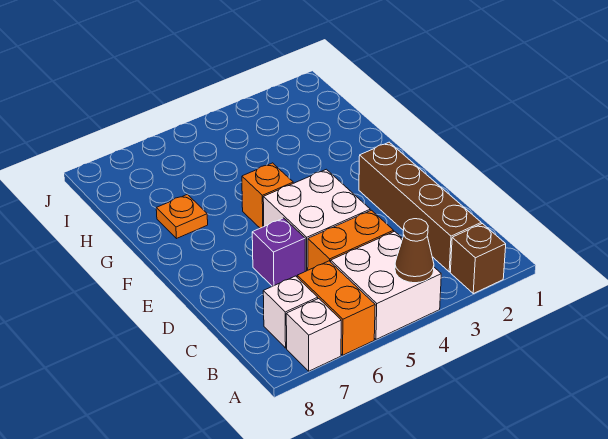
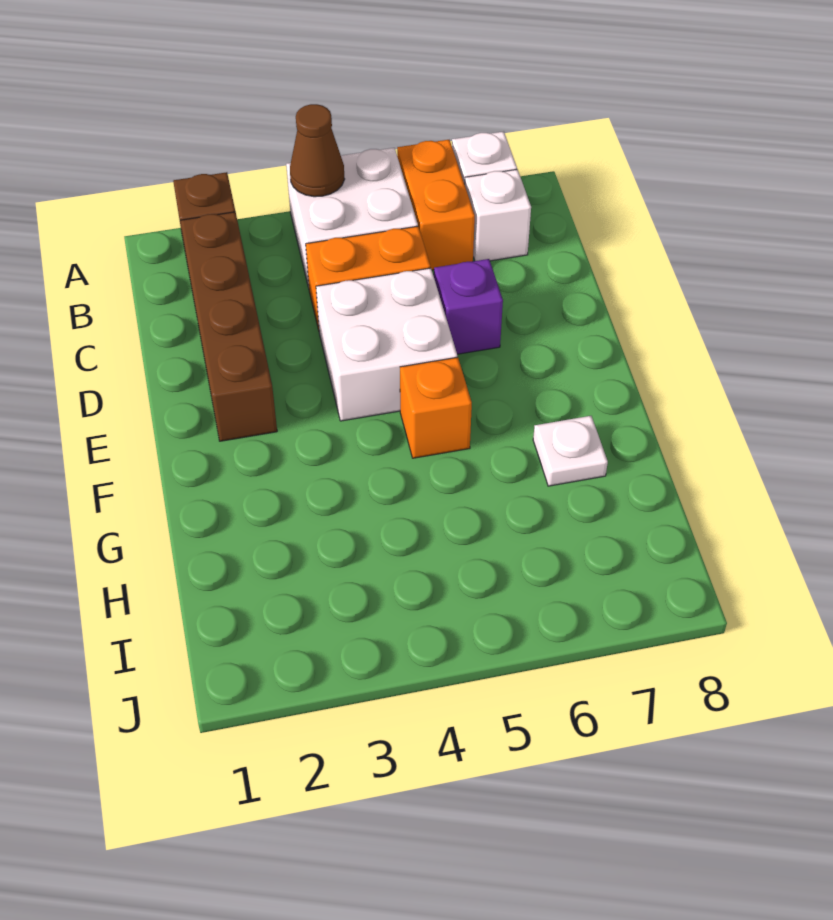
orange plate G7 level 1 -> white plate G7 level 1

